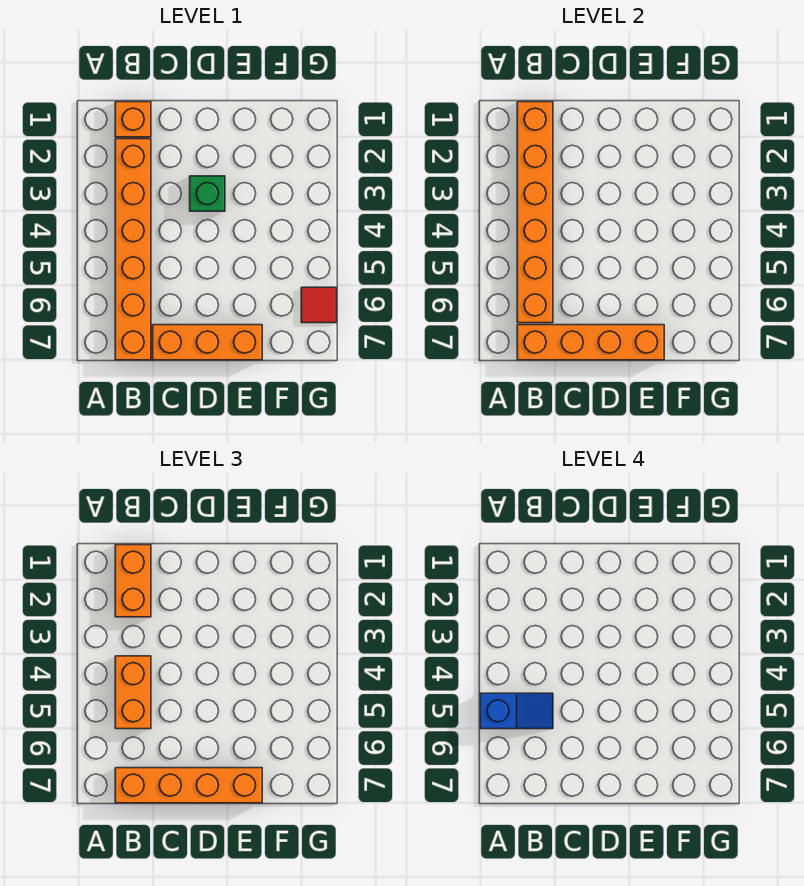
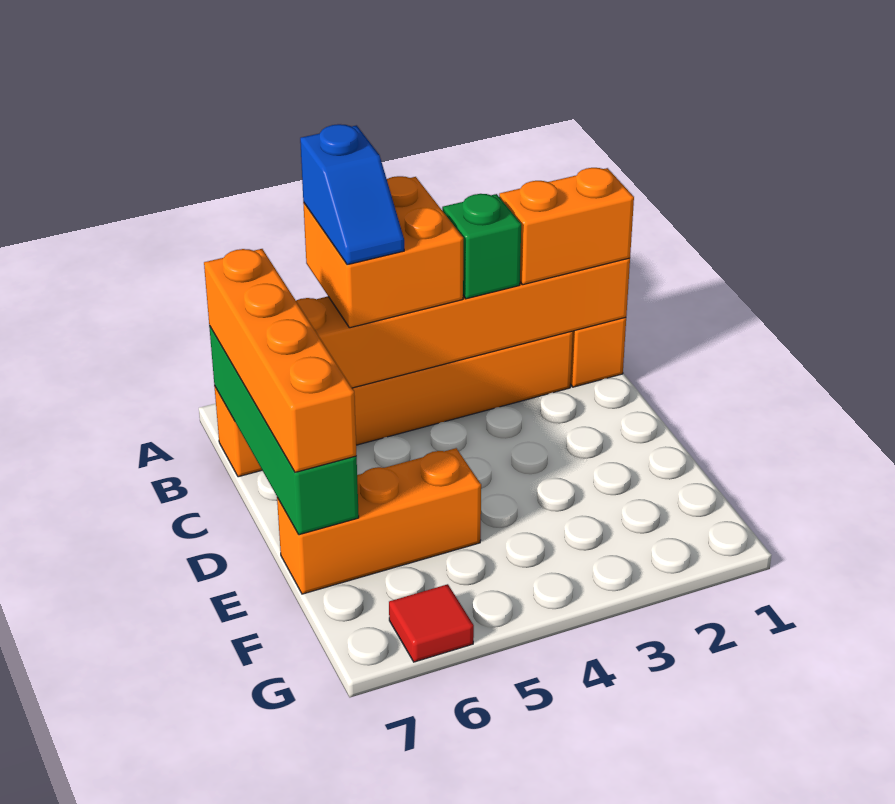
orange brick B4:B5 level 3 -> orange brick A4:B5 level 3
orange brick B7:E7 level 2 -> green brick B7:E7 level 2
orange brick C7:E7 level 1 -> orange brick E5:E7 level 1
green brick D3 level 1 -> green brick B3 level 3

